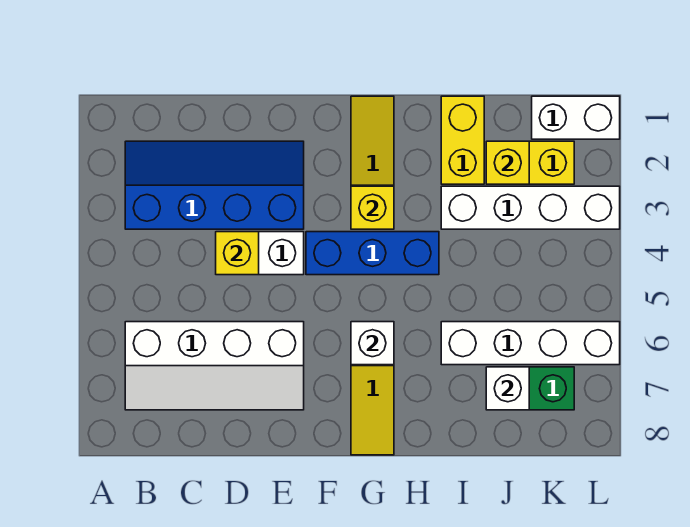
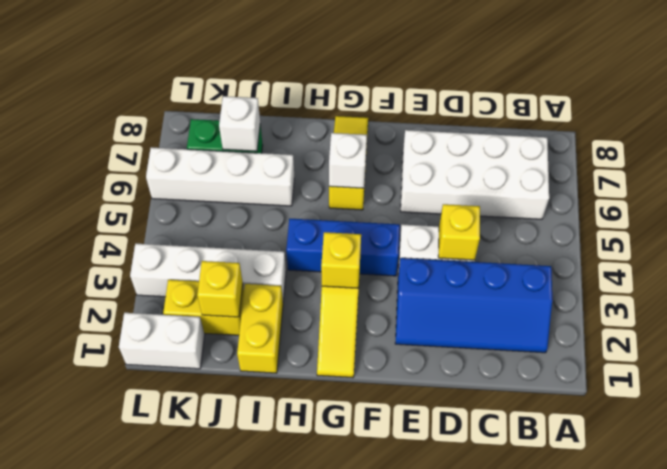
white slope B6:E7 level 1 top 6 -> white brick B6:E7 level 1

